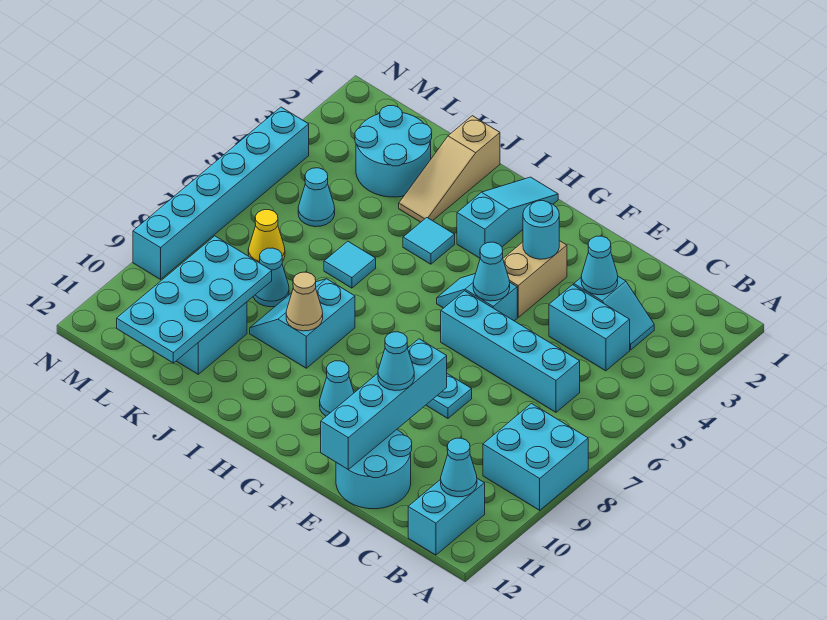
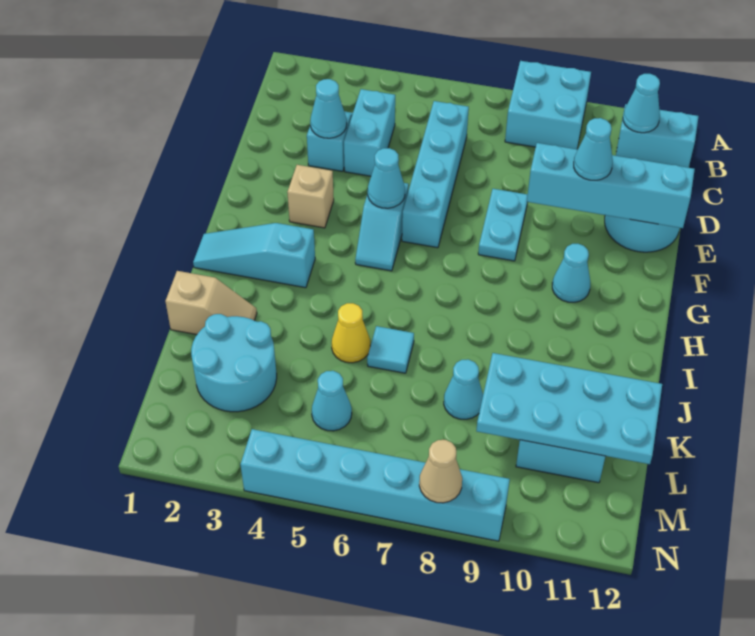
tan brick F3:F4 level 1 -> tan brick F3 level 1
cyan round brick F3 level 2 -> none
cyan tile I4 level 1 -> none
cyan slope I8:J9 level 1 top I -> none
tan cone I9 level 2 -> tan cone N8 level 2
tan slope J1:J3 level 1 top 1 -> tan slope J1:J2 level 1 top 1
yellow cone L7 level 1 -> yellow cone J5 level 1

